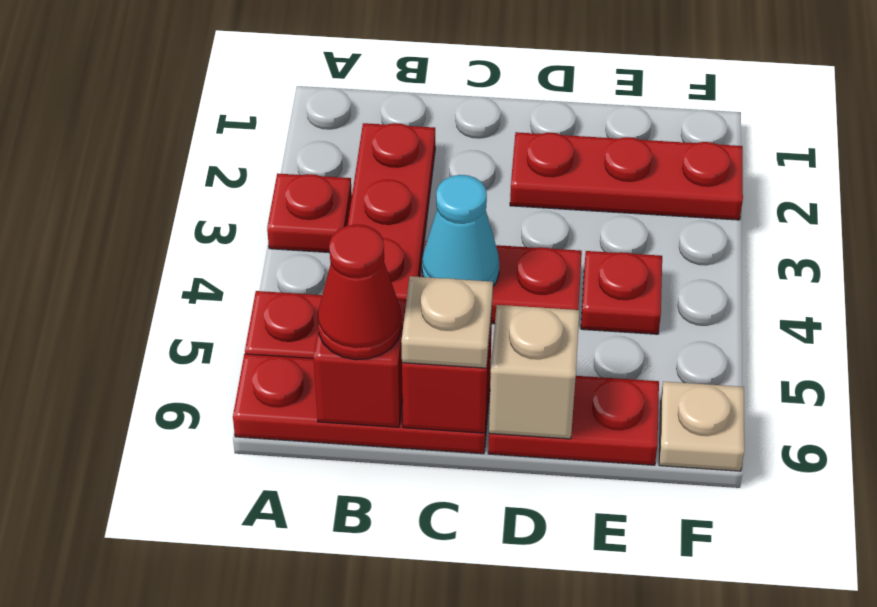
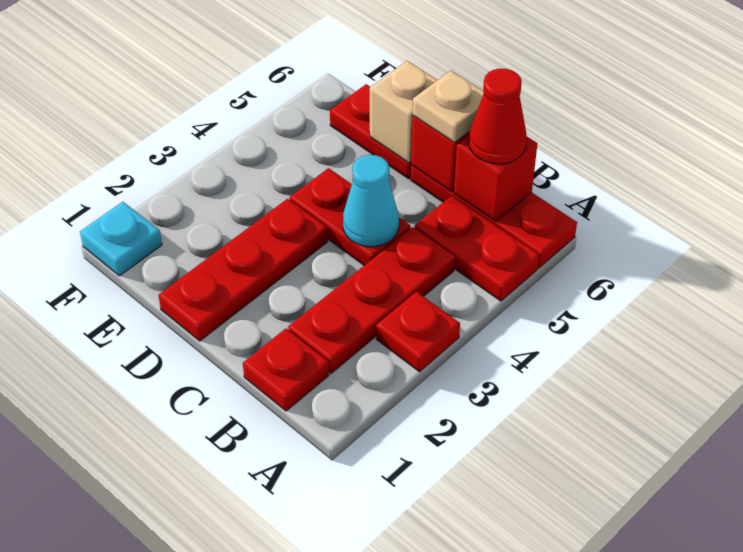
red plate D2:F2 level 1 -> red plate D1:D3 level 1
red plate E4 level 1 -> red plate B1 level 1
none -> cyan plate F1 level 1
tan plate F6 level 1 -> none

